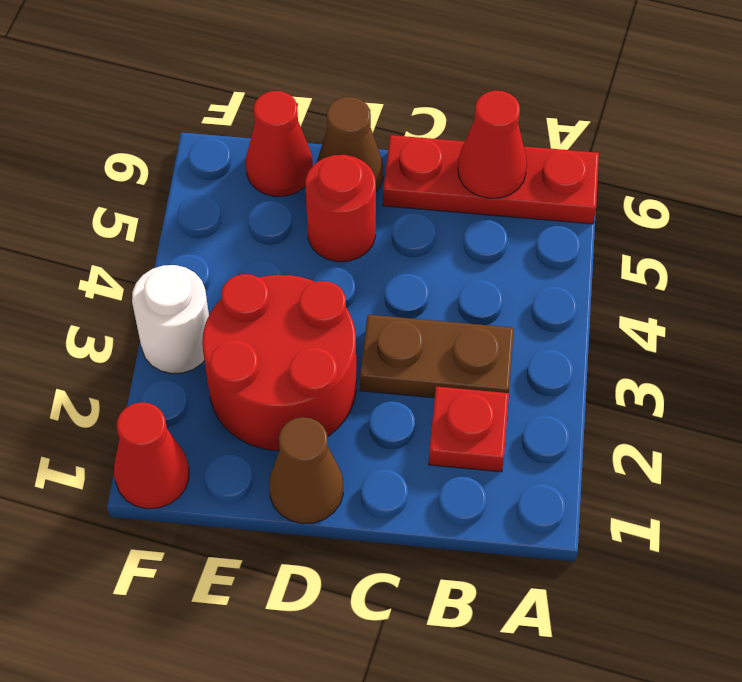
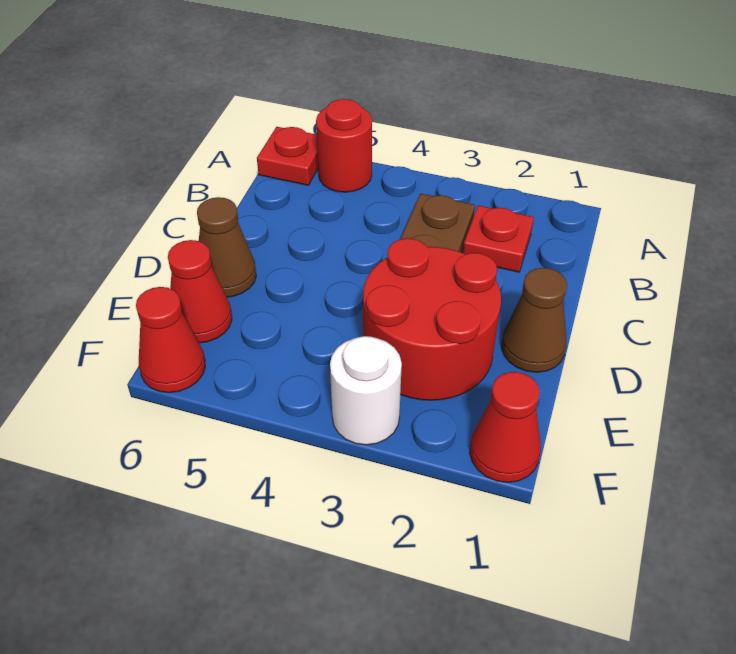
red plate A6:C6 level 1 -> red plate A6 level 1
red cone B6 level 2 -> red cone F6 level 1
red round brick D5 level 1 -> red round brick A5 level 1

